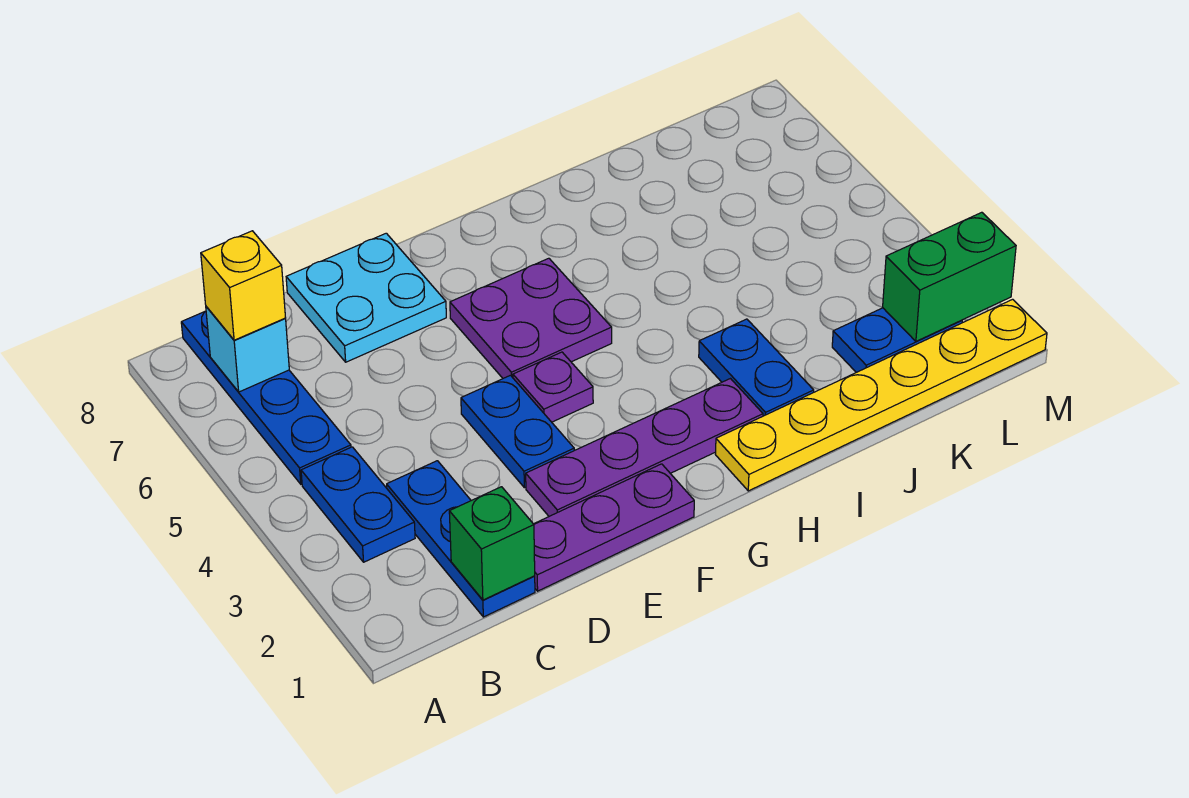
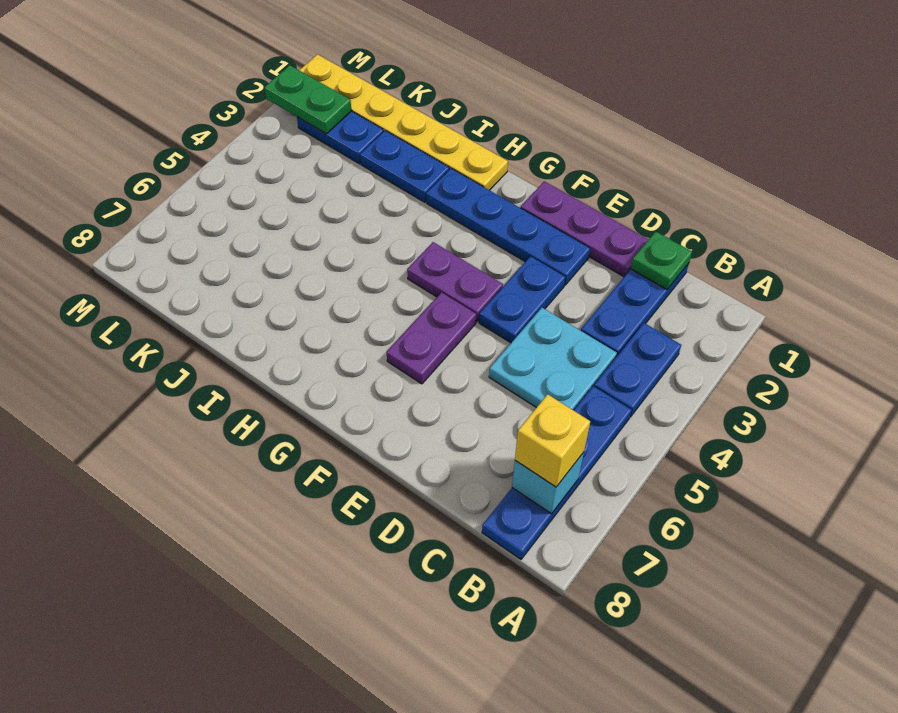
green brick C1 level 2 -> green plate C1 level 2
cyan plate D7:E8 level 1 -> cyan plate C4:D5 level 1
purple plate E2:H2 level 1 -> blue plate E2:H2 level 1
purple plate F4 level 1 -> purple plate F4:G4 level 1
purple plate F5:G6 level 1 -> purple plate F5:F6 level 1
blue plate I2:I3 level 1 -> blue plate I2:J2 level 1
green brick L2:M2 level 2 -> green plate L2:M2 level 2

